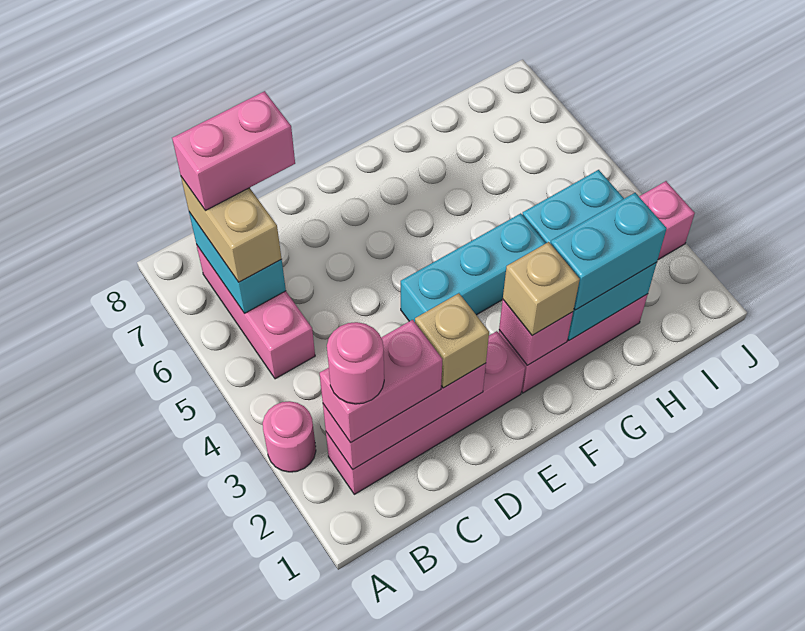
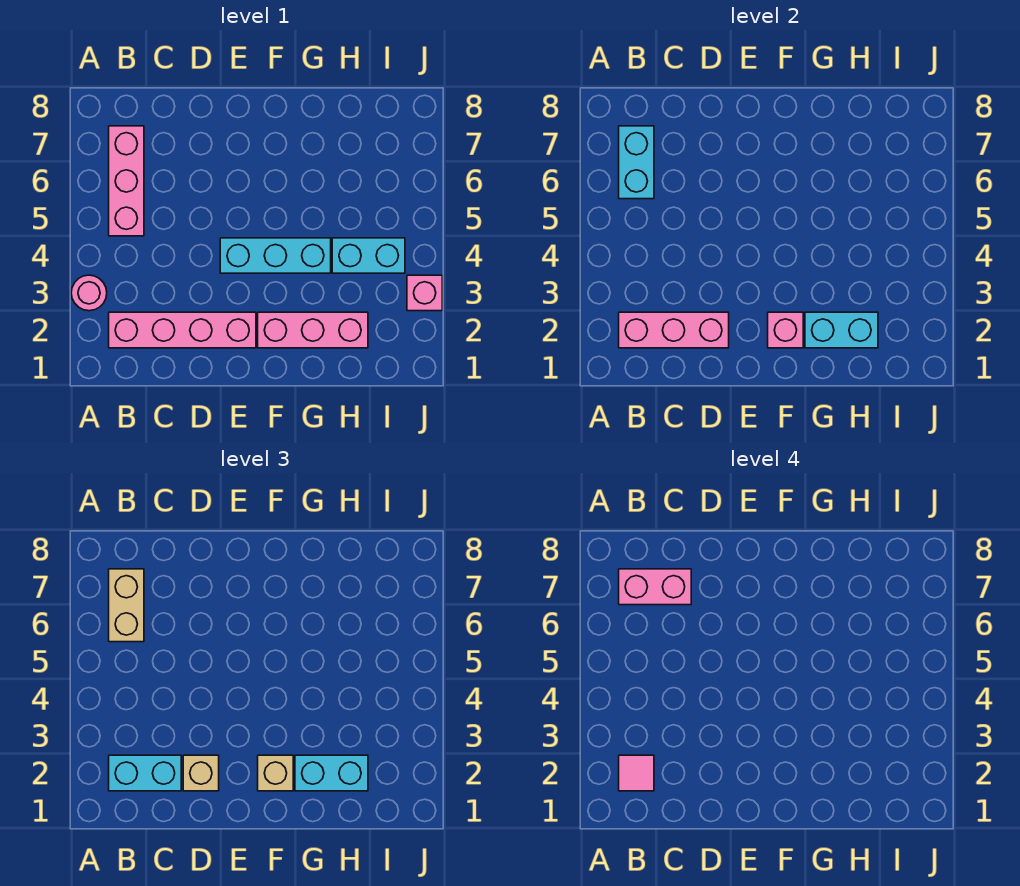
pink brick B2:C2 level 3 -> cyan brick B2:C2 level 3
pink round brick B2 level 4 -> pink tile B2 level 4

